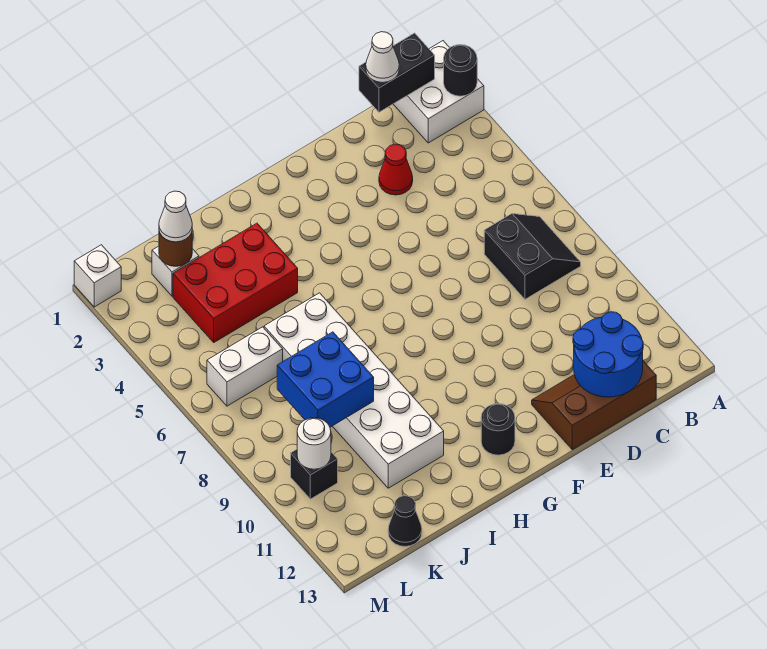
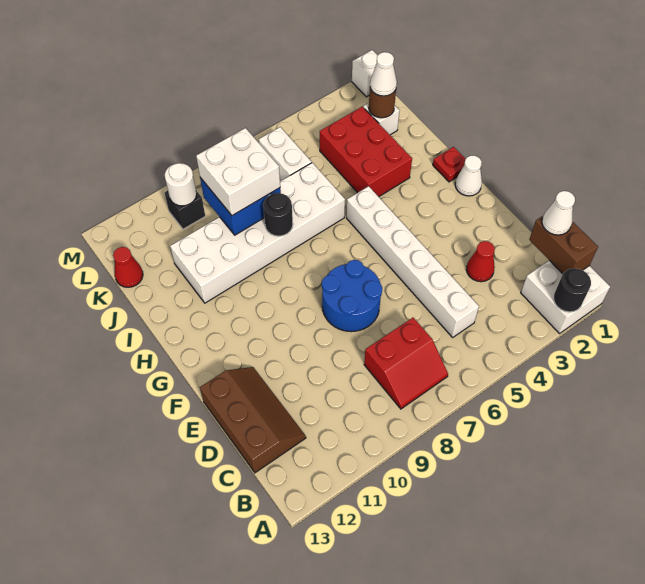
black brick B1:C1 level 2 -> brown brick B1:C1 level 2
black slope B7:C8 level 1 top C -> red slope B7:C8 level 1 top C
none -> white brick C5:H5 level 1
blue round brick C12:D13 level 2 -> blue round brick E7:F8 level 1
none -> white cone G1 level 1
black round brick G12 level 1 -> black round brick I8 level 2
none -> red plate H1 level 1
none -> white brick J8:K9 level 3
black cone K13 level 1 -> red cone K13 level 1

